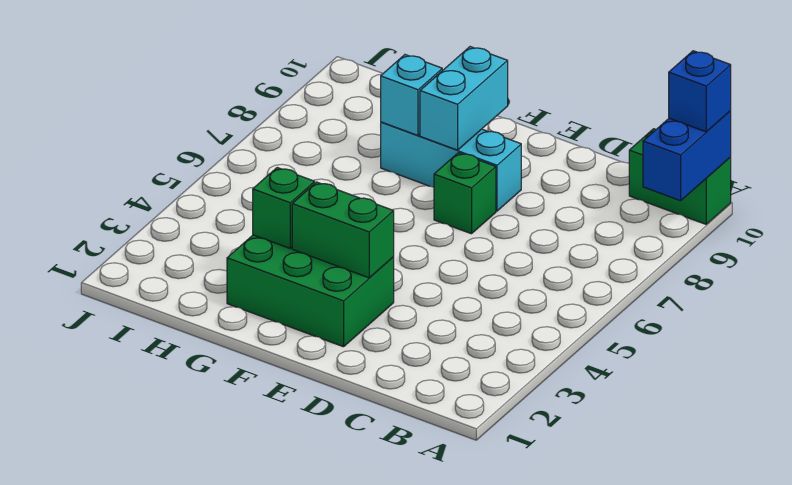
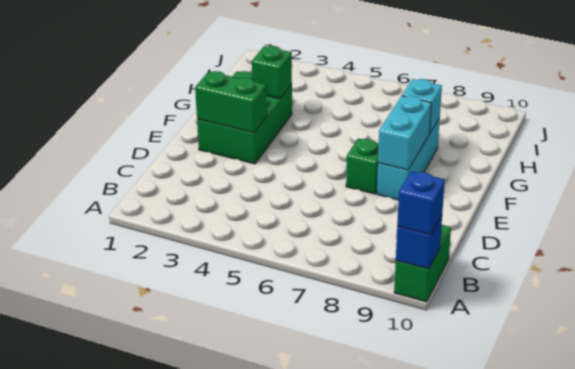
blue brick A9:A10 level 2 -> blue brick A10 level 2
green brick E3:F3 level 2 -> green brick E2:E3 level 2
cyan brick F8:F9 level 2 -> cyan brick E8:F8 level 2

